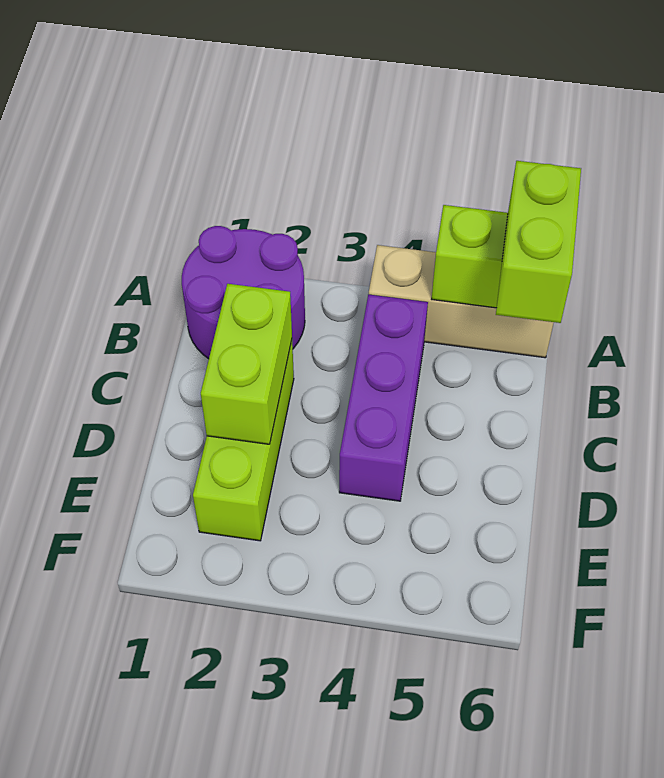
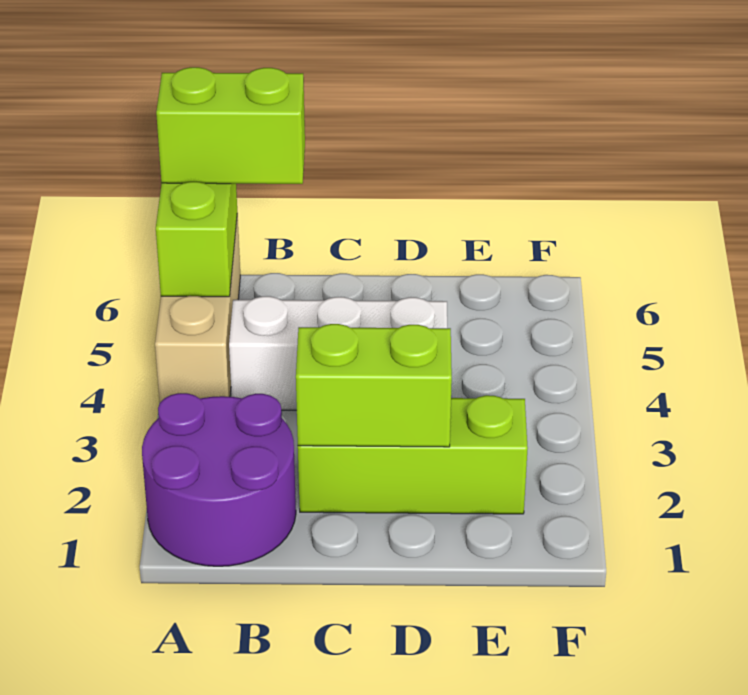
purple brick B4:D4 level 1 -> white brick B4:D4 level 1

